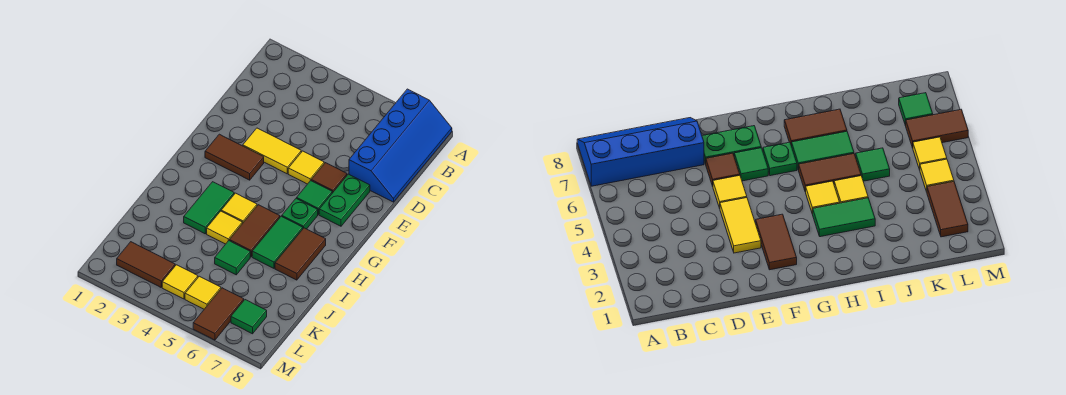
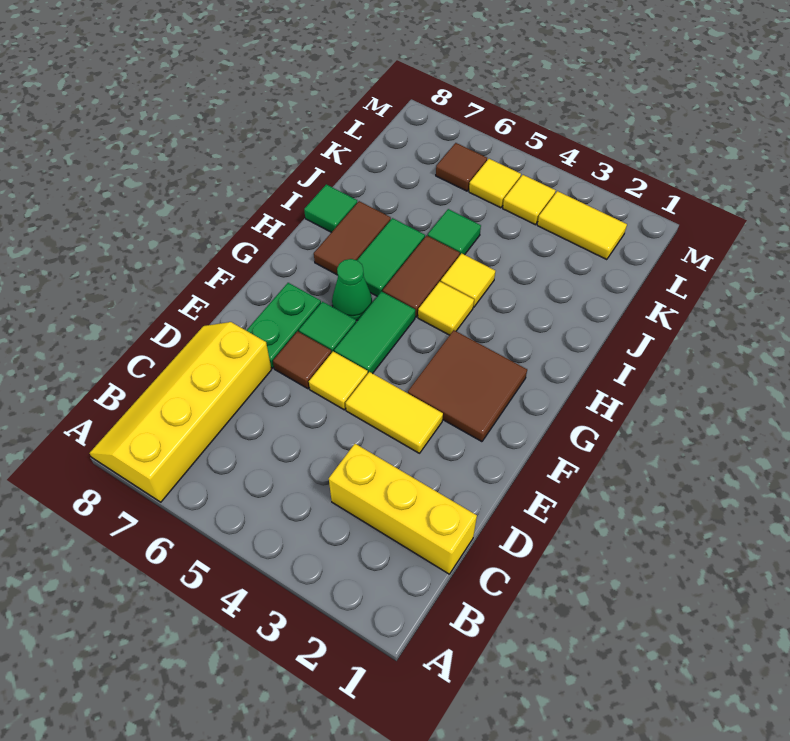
blue slope A7:D8 level 1 top 7 -> yellow slope A7:D8 level 1 top 7
none -> yellow brick C1:C3 level 1
brown tile F2:F3 level 1 -> brown tile F2:G3 level 1
green plate G6 level 1 -> green cone G6 level 1
green tile H3:I3 level 1 -> green tile F5:G5 level 1
brown tile L2:L3 level 1 -> yellow tile L2:L3 level 1
brown tile L6:M6 level 1 -> brown tile L6 level 1
green tile L7 level 1 -> green tile I8 level 1

